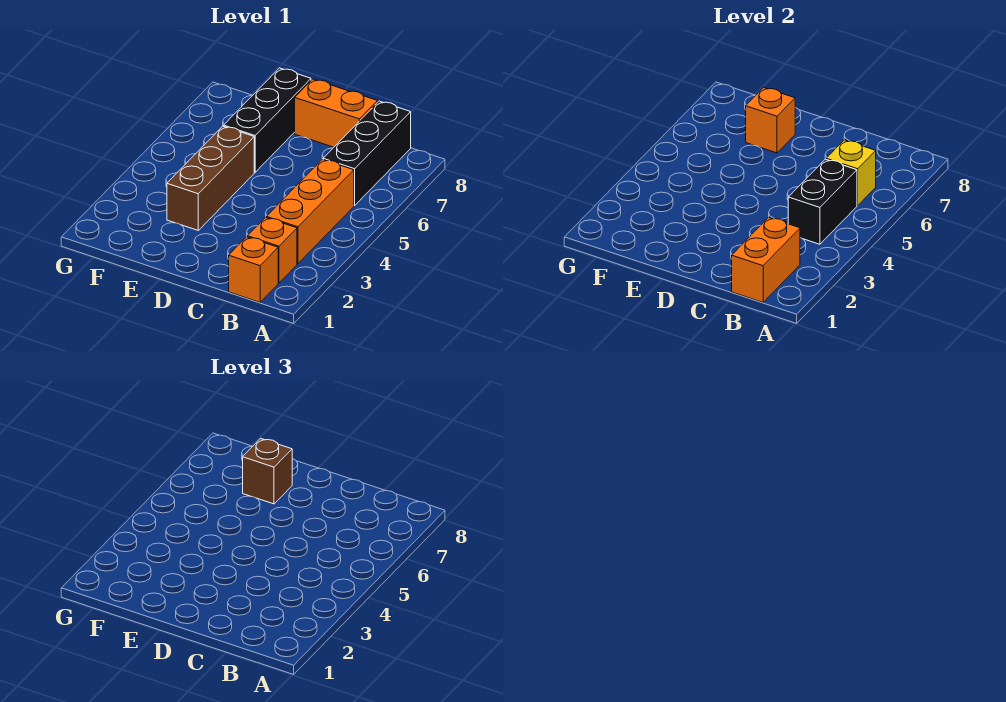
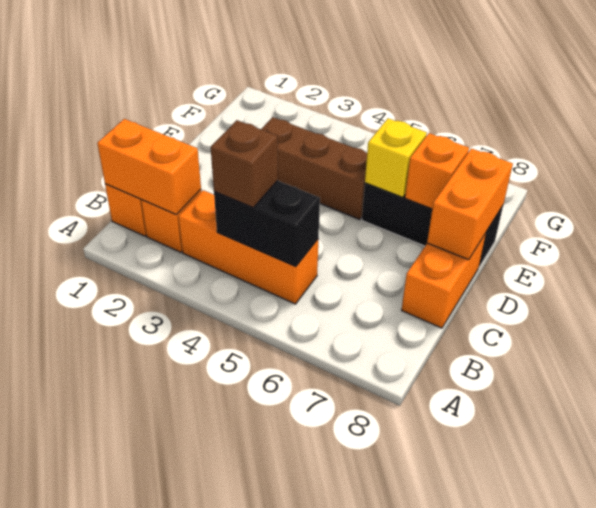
black brick B6:B8 level 1 -> none
yellow brick B6 level 2 -> yellow brick E6 level 2
none -> orange brick D8:E8 level 2
brown brick E7 level 3 -> brown brick B4 level 3

